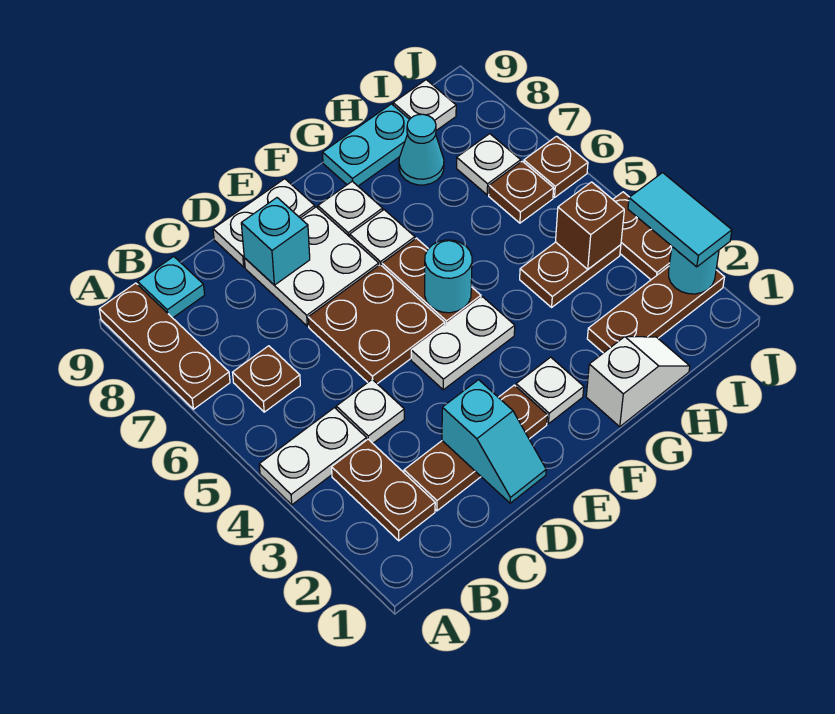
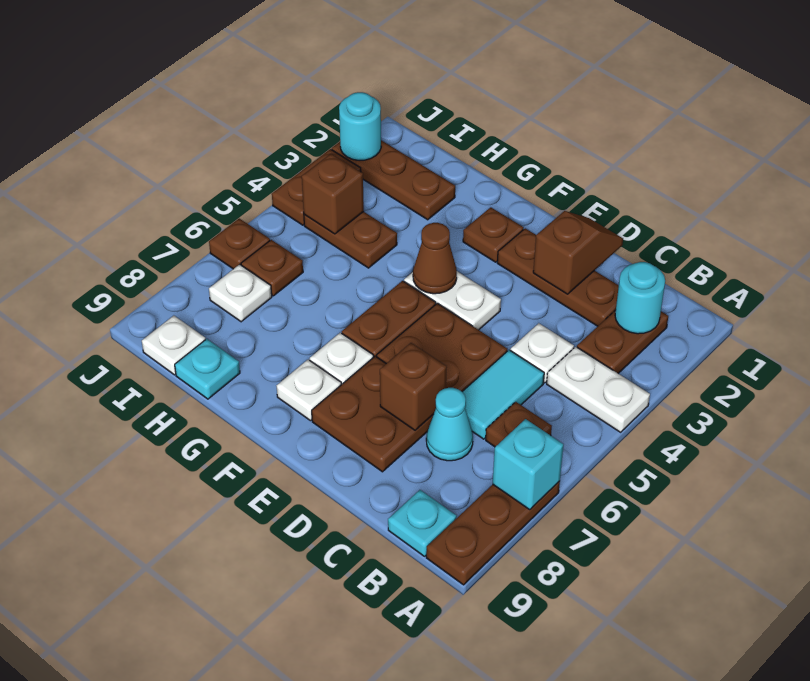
cyan slope D1:D2 level 2 top 2 -> brown slope D1:D2 level 2 top 2
white plate D7:E8 level 1 -> brown plate D7:E8 level 1
none -> brown brick D7 level 2
cyan brick D8 level 2 -> cyan brick A7 level 2
white plate D9:E9 level 1 -> none
white plate F2 level 1 -> brown plate F2 level 1
none -> brown cone F4 level 2
cyan round brick F5 level 2 -> cyan round brick B2 level 2
white slope G1:H1 level 1 top G -> none
cyan plate G9:H9 level 1 -> cyan plate H9 level 1
cyan cone H8 level 1 -> cyan cone C7 level 1
cyan tile J2:J3 level 3 -> cyan tile C5:C6 level 1

